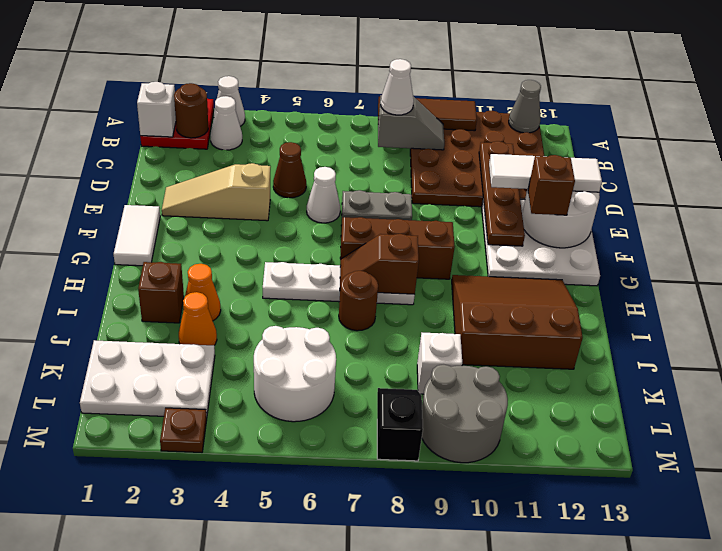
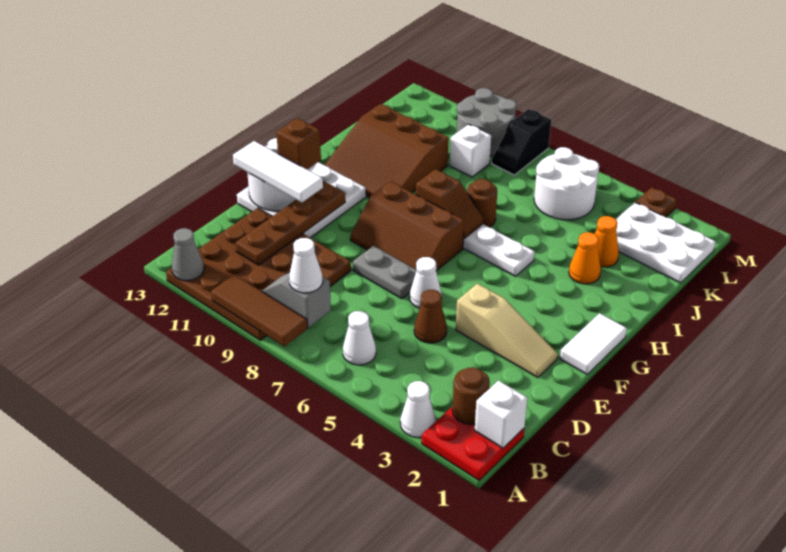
white cone B3 level 1 -> white cone B6 level 1
brown brick I2 level 1 -> none

